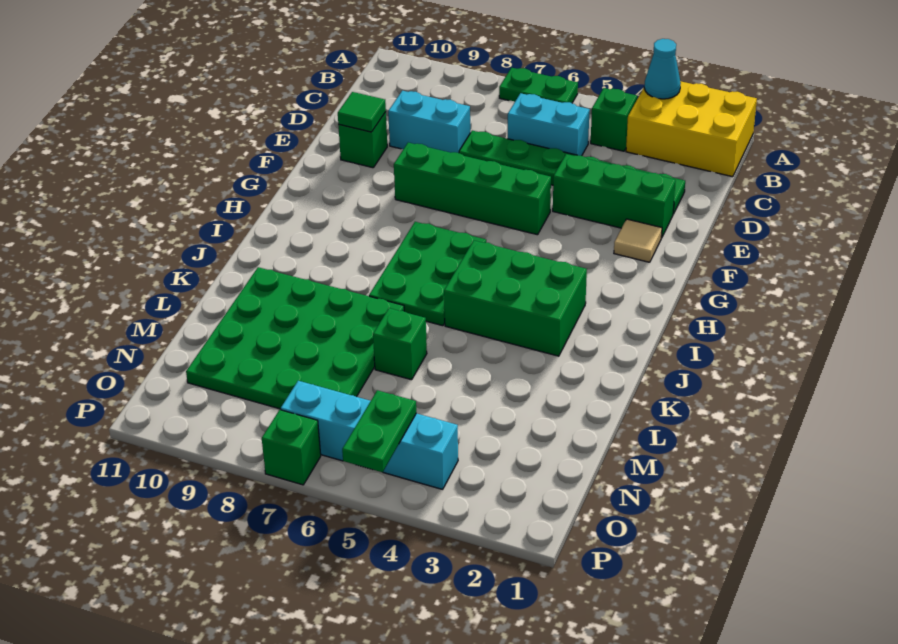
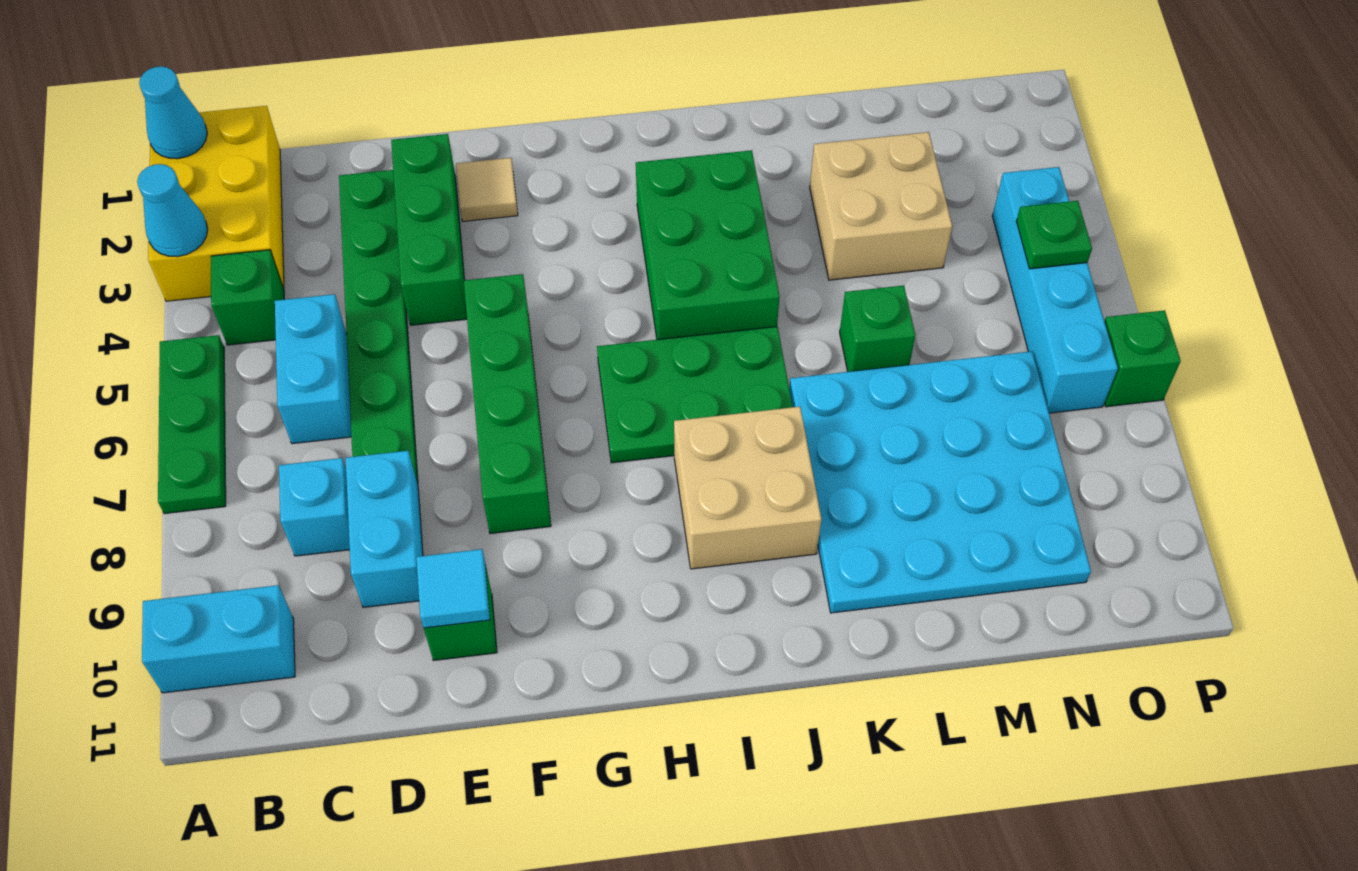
none -> cyan cone A1 level 2
green plate A6:A7 level 1 -> green plate A5:A7 level 1
none -> cyan brick A10:B10 level 1
none -> cyan brick C8 level 1
green tile E10 level 2 -> cyan tile E10 level 2
none -> tan brick I8:J9 level 1
green plate K7:N10 level 1 -> cyan plate K7:N10 level 1
none -> tan brick L3:M4 level 1
green plate O5:P5 level 2 -> green plate O5 level 2

